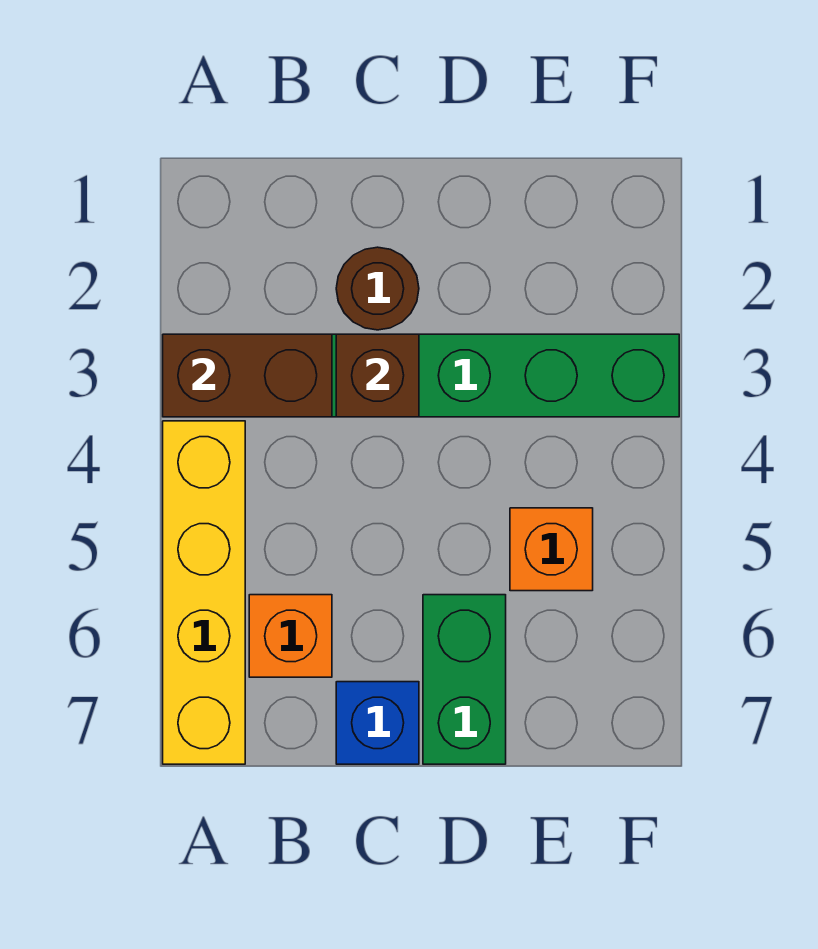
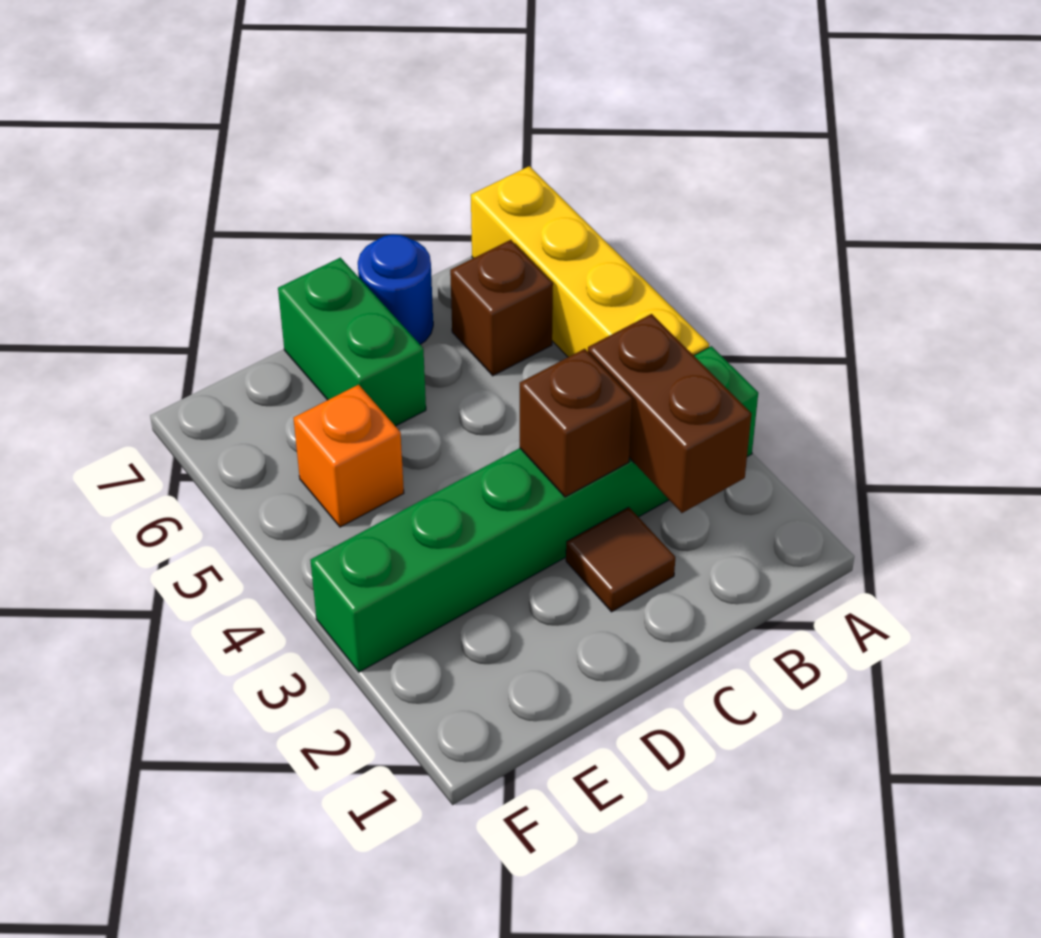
brown brick A3:B3 level 2 -> brown brick B2:B3 level 2
orange brick B6 level 1 -> brown brick B6 level 1
brown round brick C2 level 1 -> brown tile C2 level 1
blue brick C7 level 1 -> blue round brick C7 level 1

